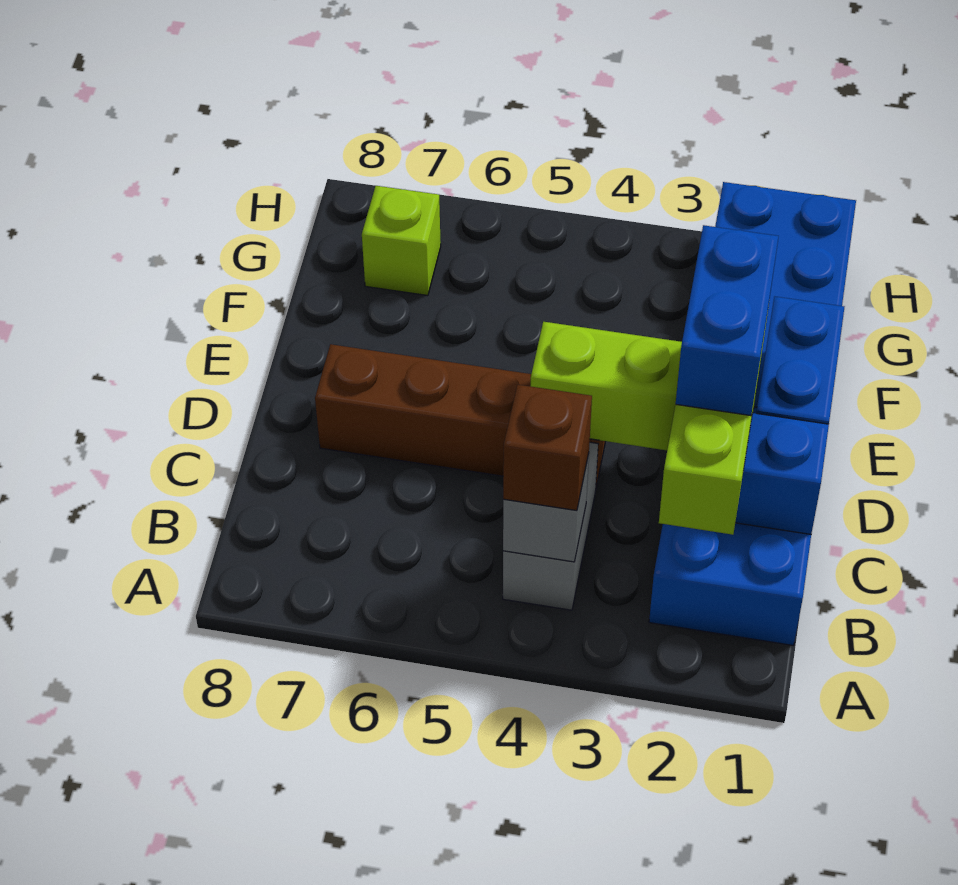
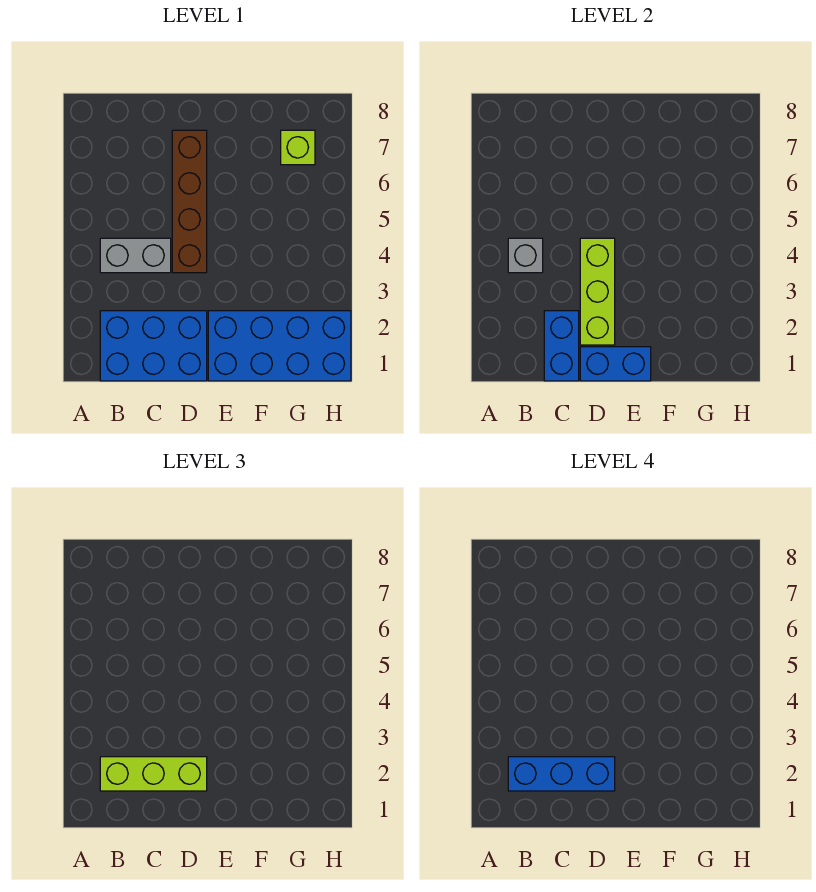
brown brick B4 level 3 -> none
blue brick C2:D2 level 4 -> blue brick B2:D2 level 4

